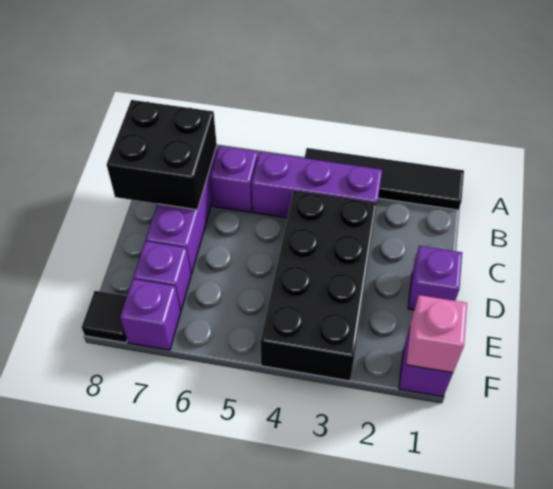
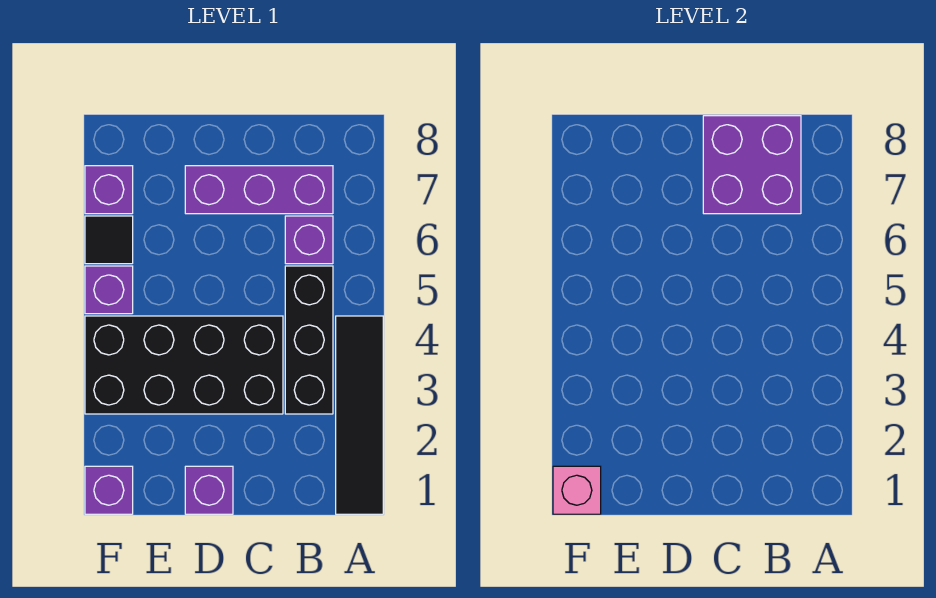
purple brick B3:B5 level 1 -> black brick B3:B5 level 1
black brick B7:C8 level 2 -> purple brick B7:C8 level 2
purple brick E7 level 1 -> purple brick F5 level 1
black tile F8 level 1 -> black tile F6 level 1

